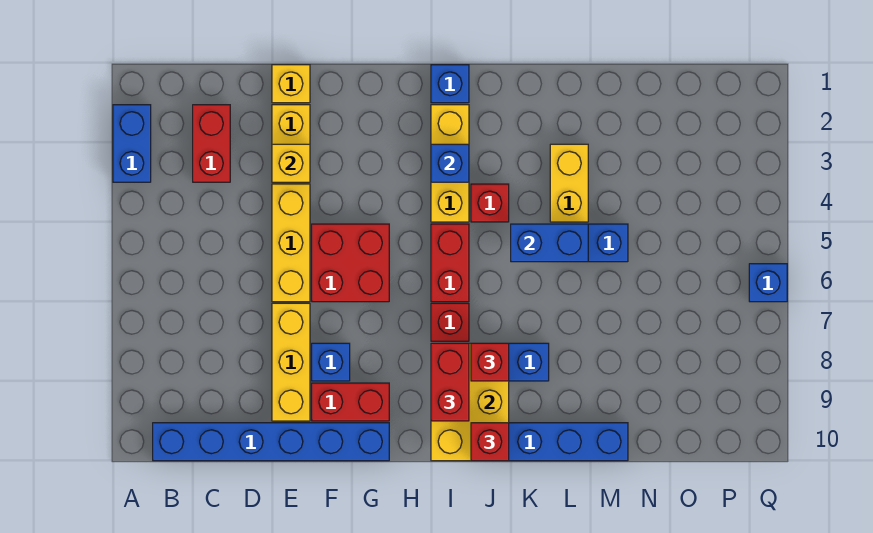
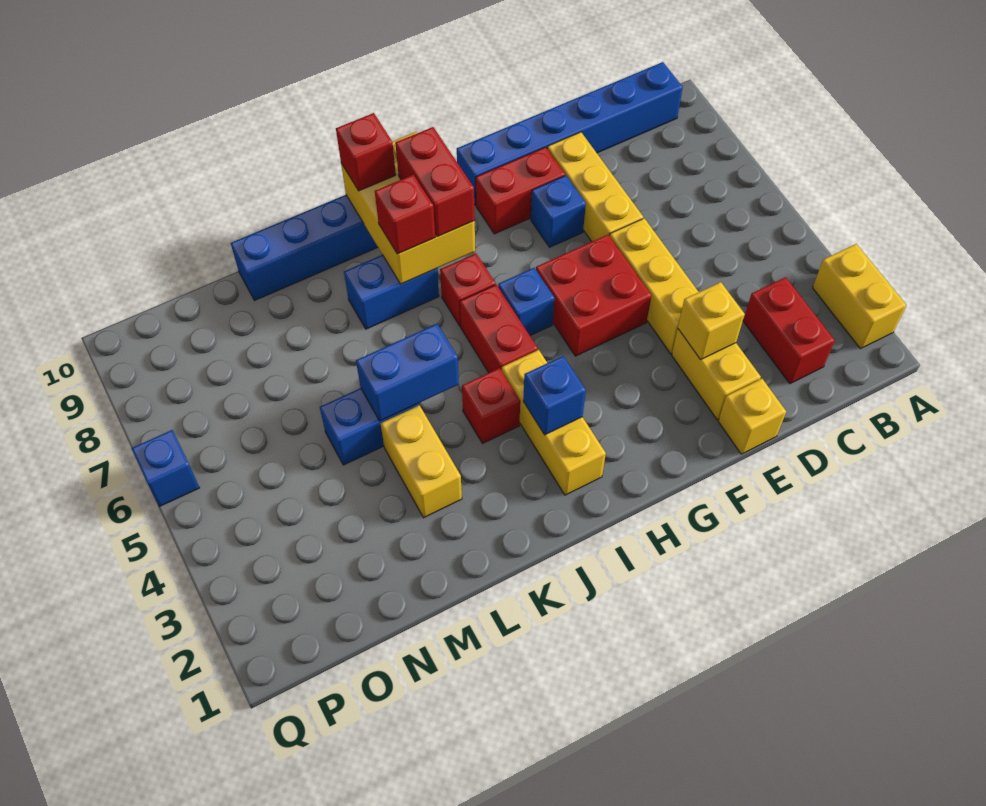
blue brick A2:A3 level 1 -> yellow brick A2:A3 level 1
blue brick I1 level 1 -> blue brick H6 level 1

